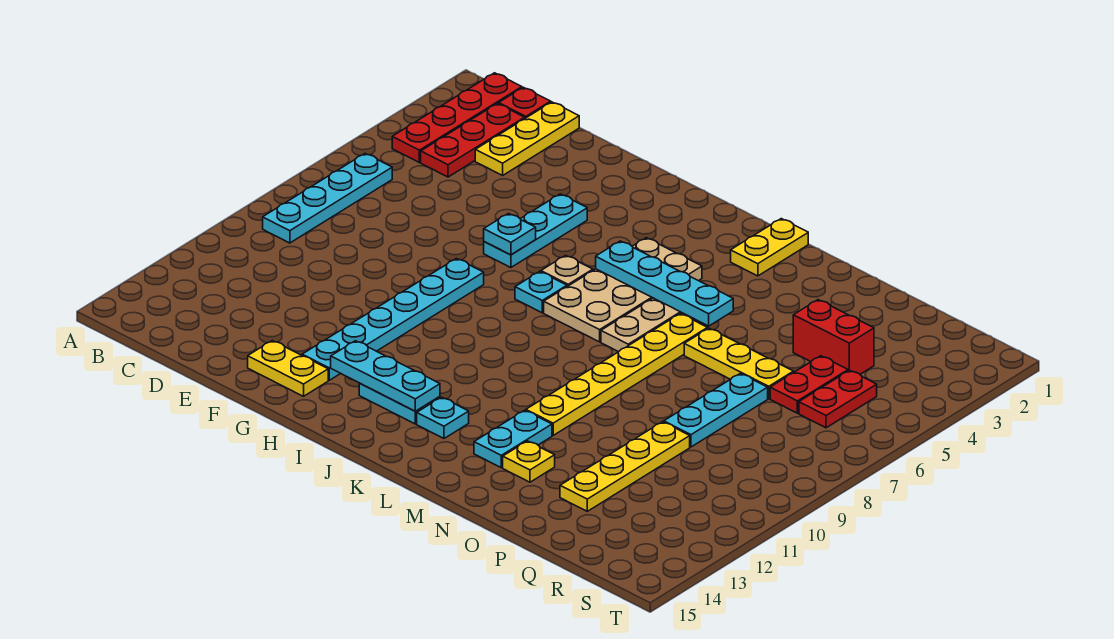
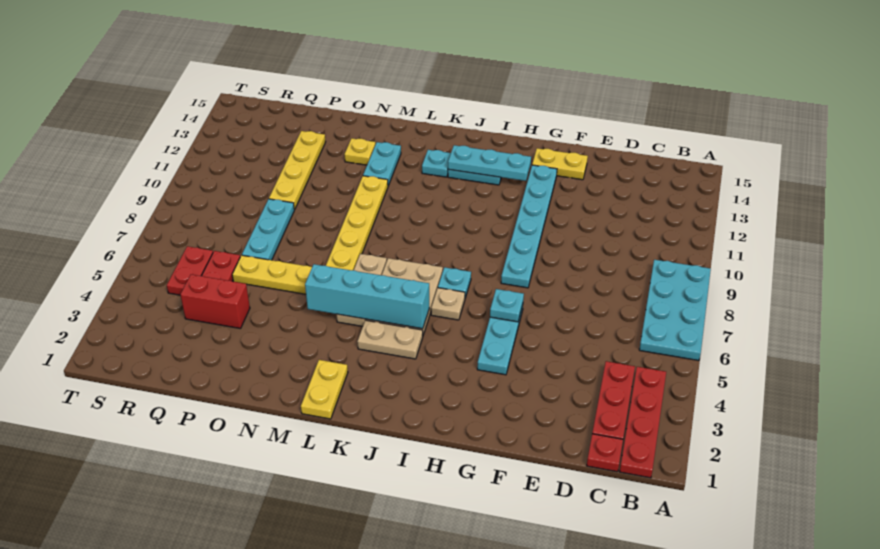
cyan plate B6:B9 level 1 -> cyan plate A6:B9 level 1
yellow plate D1:D3 level 1 -> none
cyan plate J5:M5 level 2 -> cyan brick J5:M5 level 2

